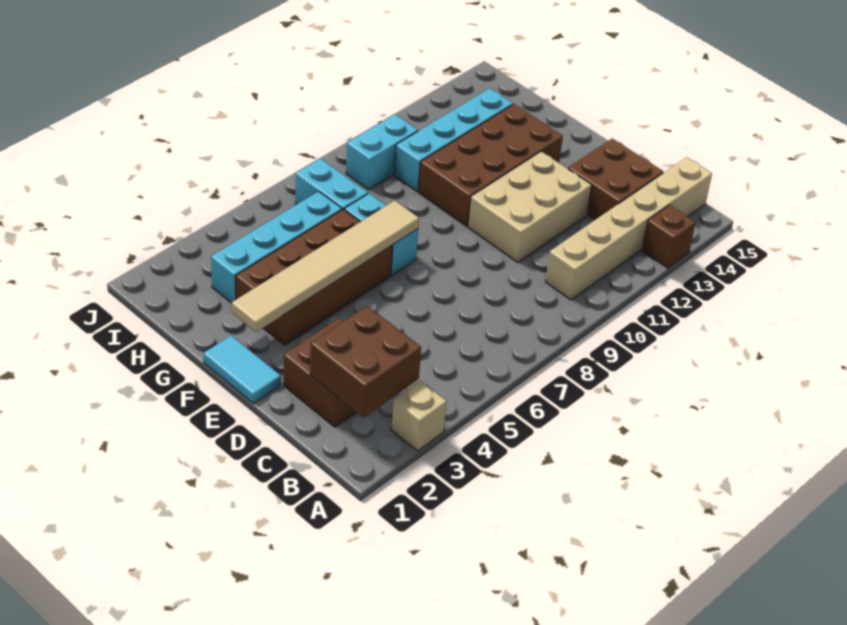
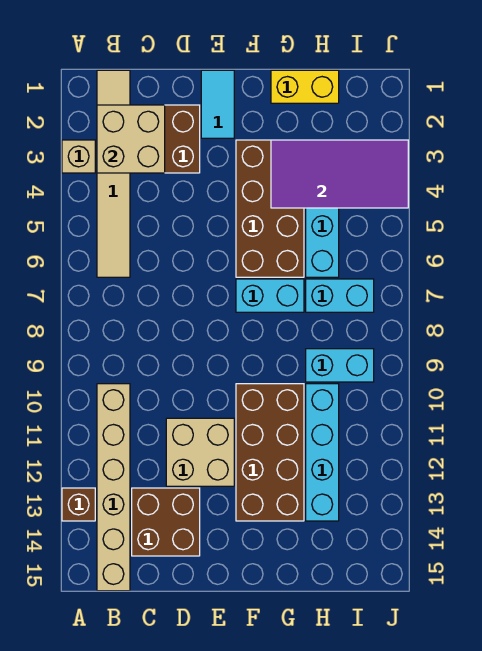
brown brick B2:C3 level 2 -> tan brick B2:C3 level 2
tan brick D10:E12 level 1 -> tan brick D11:E12 level 1
cyan tile E1:F1 level 1 -> cyan tile E1:E2 level 1
tan tile F2:F7 level 2 -> tan tile B1:B6 level 1
none -> yellow brick G1:H1 level 1
none -> purple tile G3:J4 level 2
cyan brick I9:I10 level 1 -> cyan brick H9:I9 level 1

